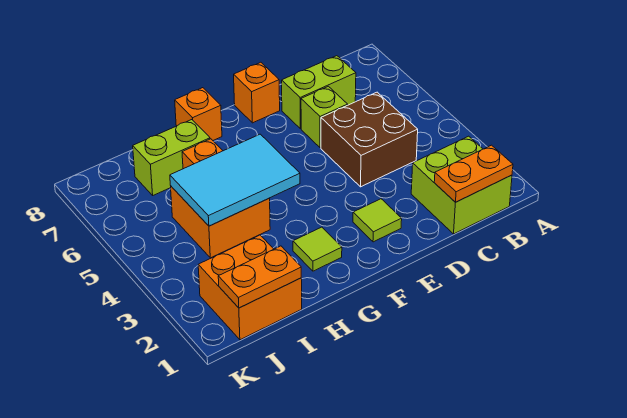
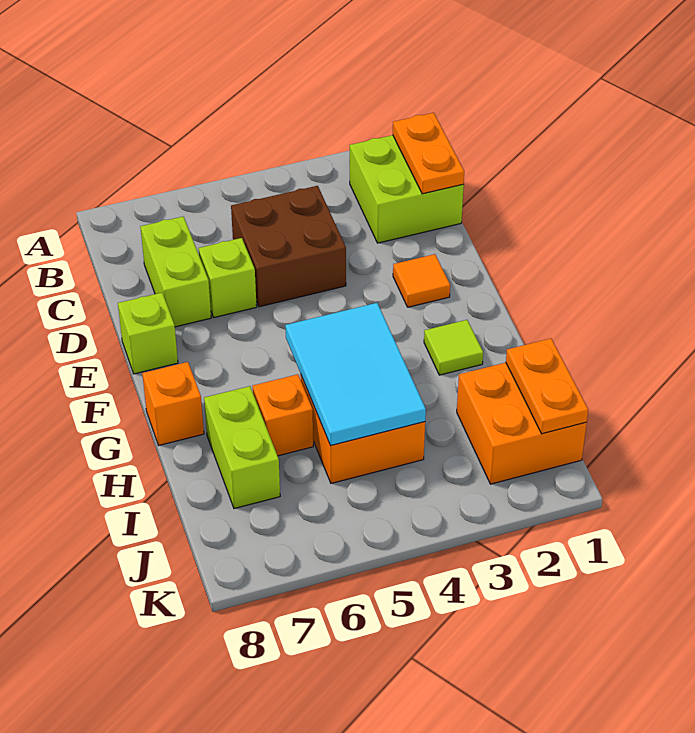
lime tile E2 level 1 -> orange tile E2 level 1
orange brick E8 level 1 -> lime brick E8 level 1

